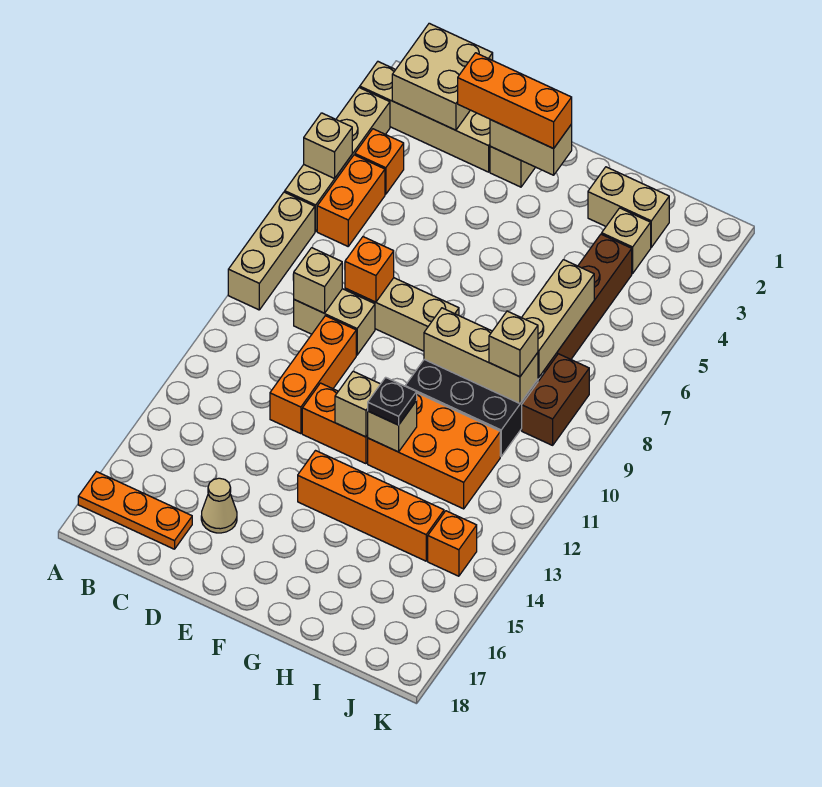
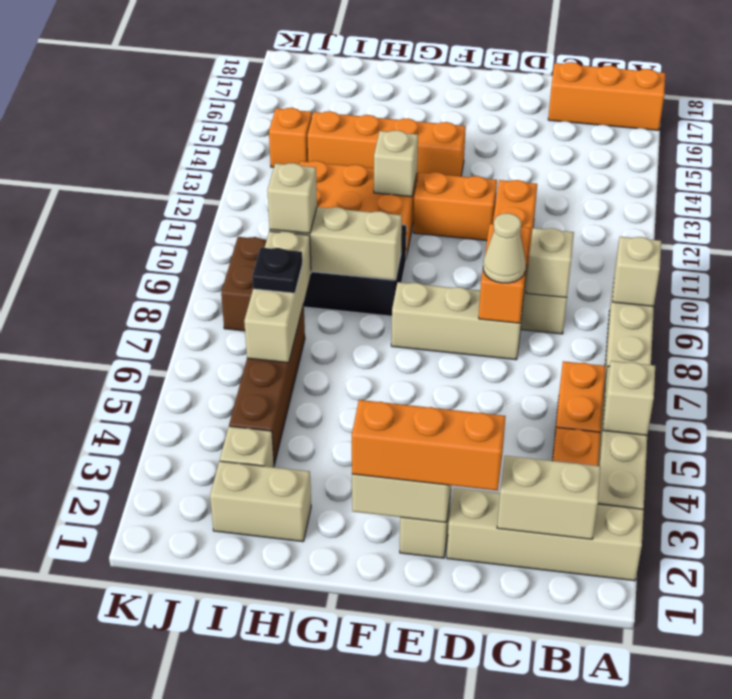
orange plate A17:C17 level 1 -> orange brick A17:C17 level 1
tan brick B1:C2 level 2 -> tan brick B2:C2 level 2
orange brick D8 level 2 -> orange brick D8:D9 level 2
tan cone D16 level 1 -> tan cone D8 level 3
tan brick F12 level 2 -> tan brick A9 level 2
black plate G12 level 3 -> black plate I7 level 3

